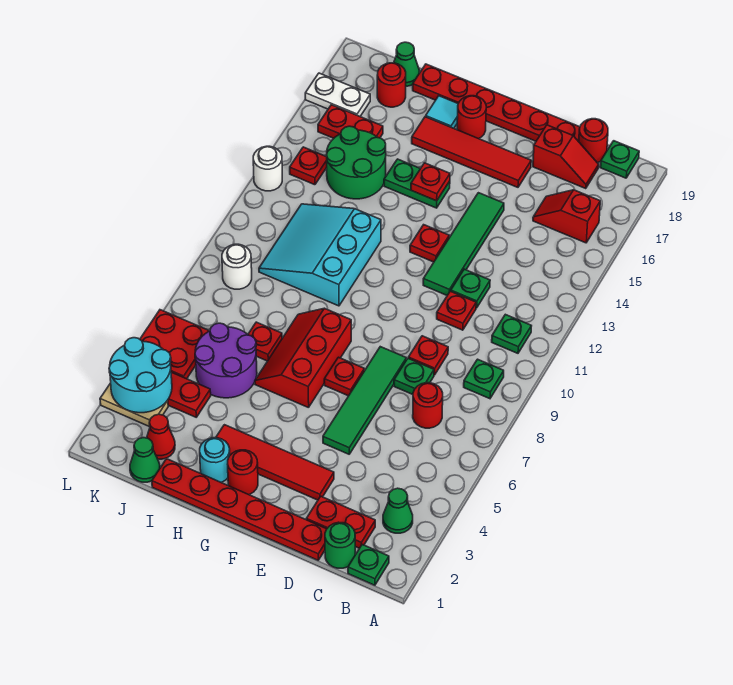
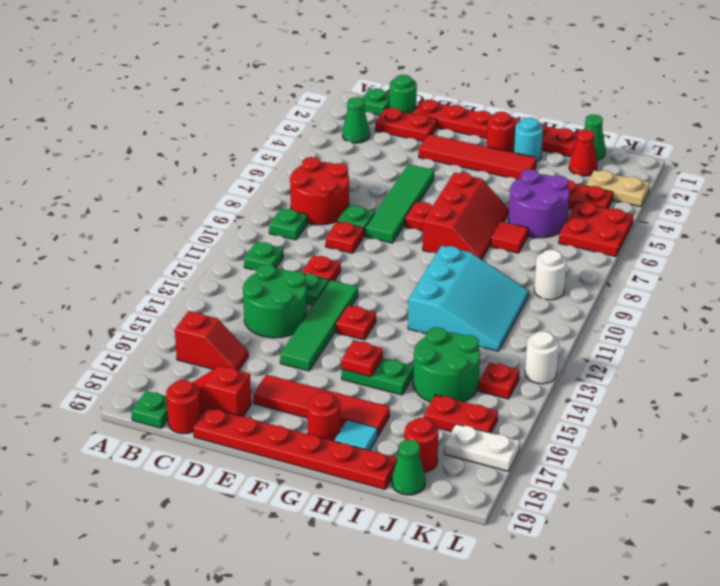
red round brick C7 level 1 -> red round brick B7:C8 level 1
none -> green round brick C13:D14 level 1
red plate I7 level 1 -> red tile I7 level 1
cyan round brick K3:L4 level 2 -> none

